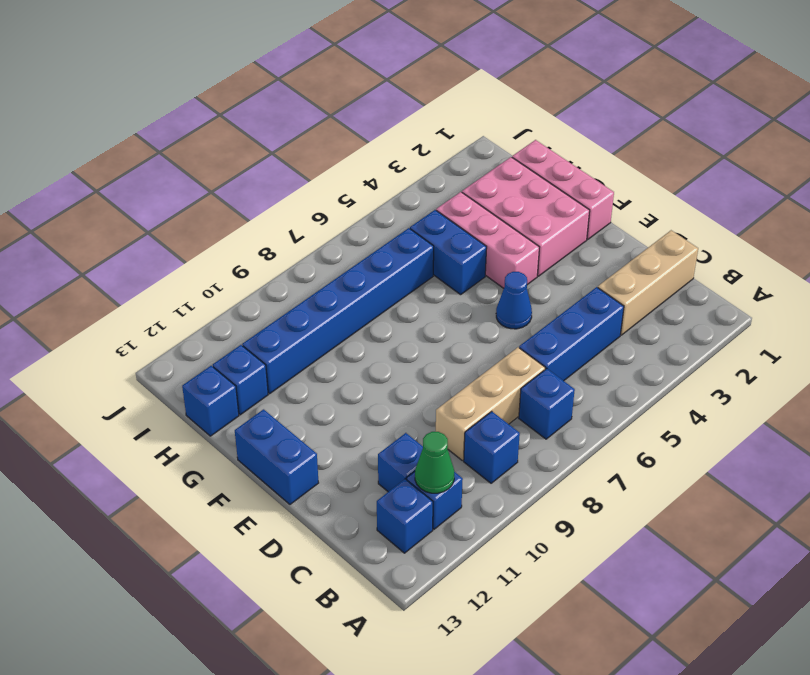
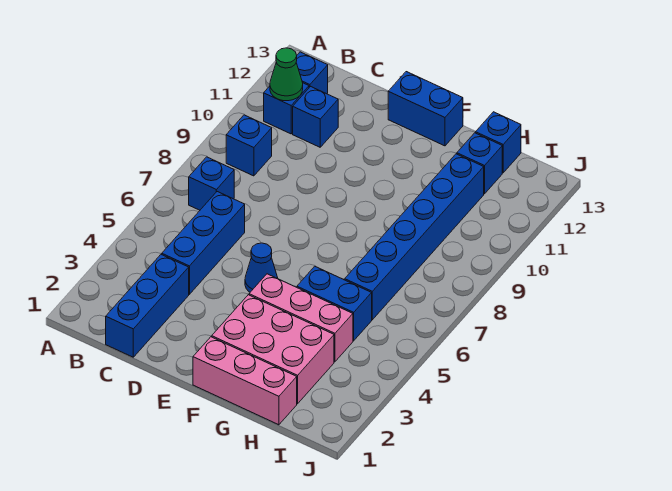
tan brick C1:C3 level 1 -> blue brick C1:C3 level 1
tan brick C7:C9 level 1 -> none

